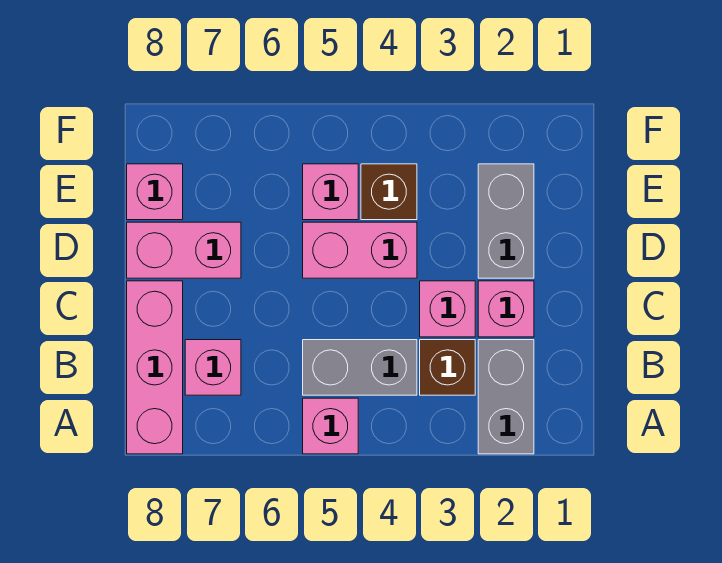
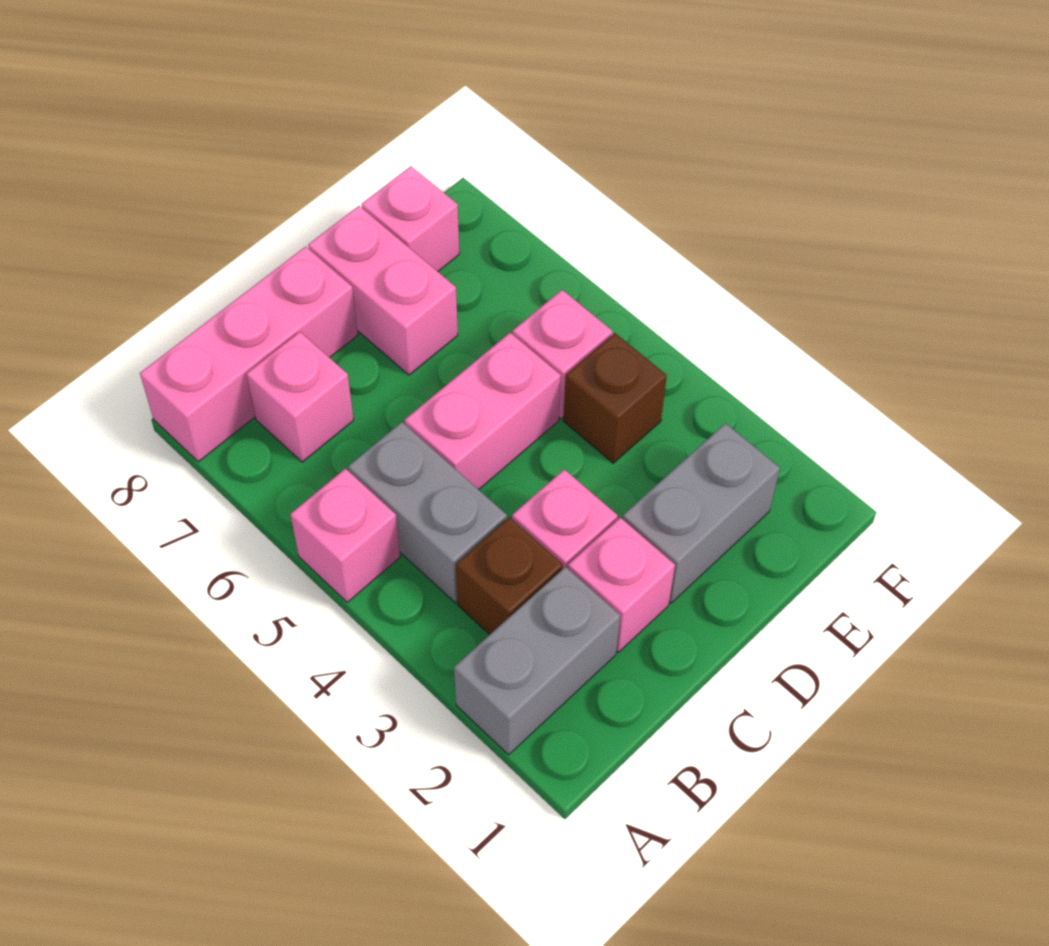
pink brick D4:D5 level 1 -> pink brick C5:D5 level 1

